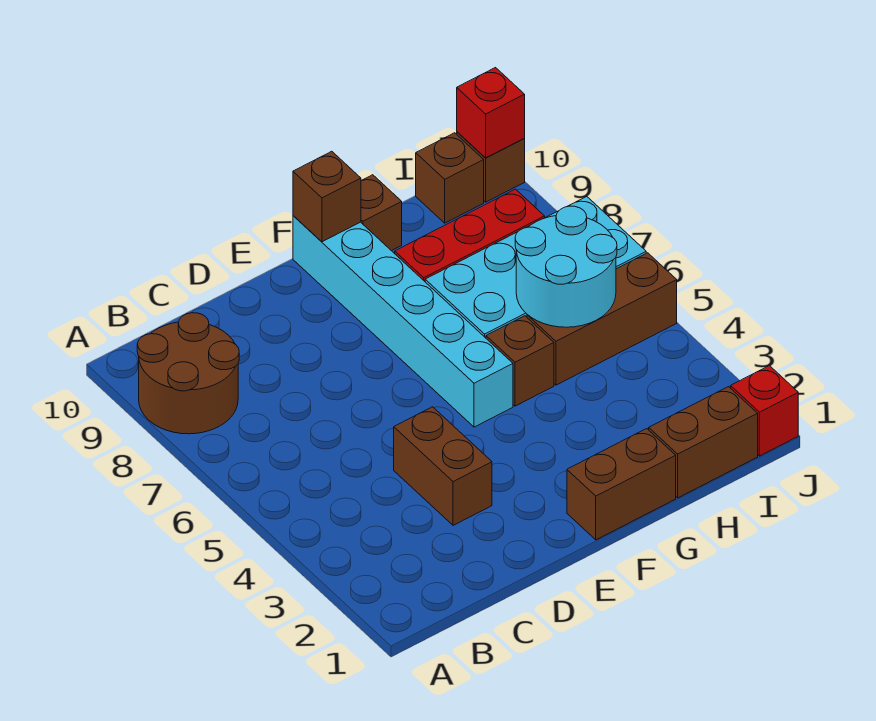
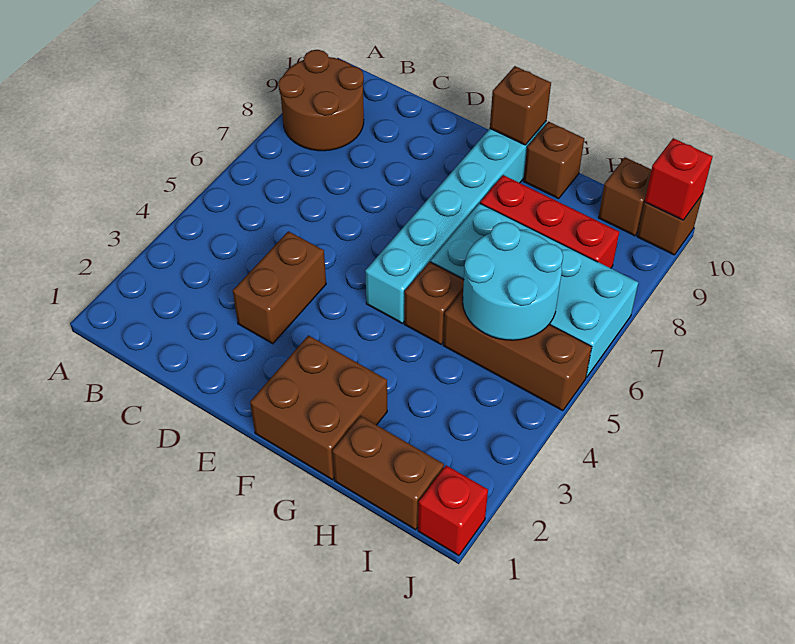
brown brick F1:G1 level 1 -> brown brick F1:G2 level 1

